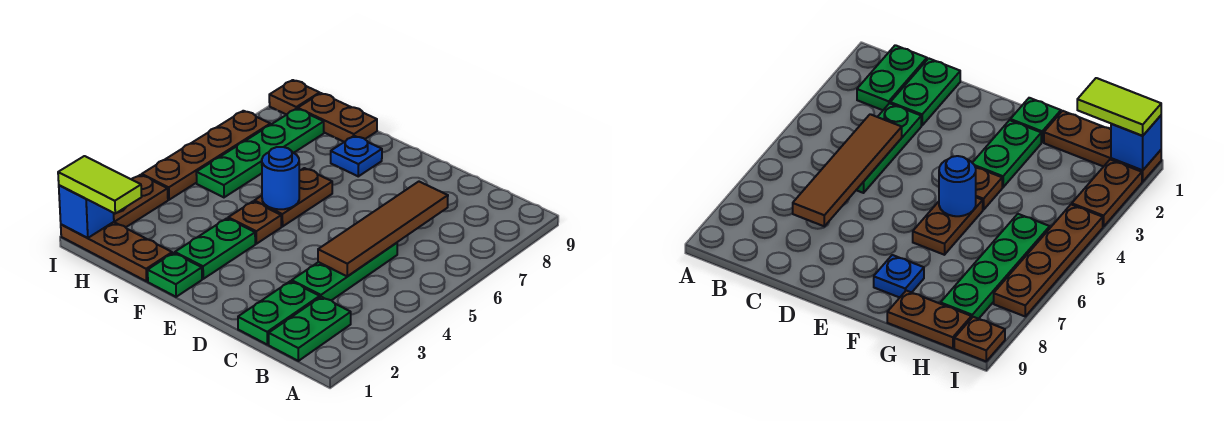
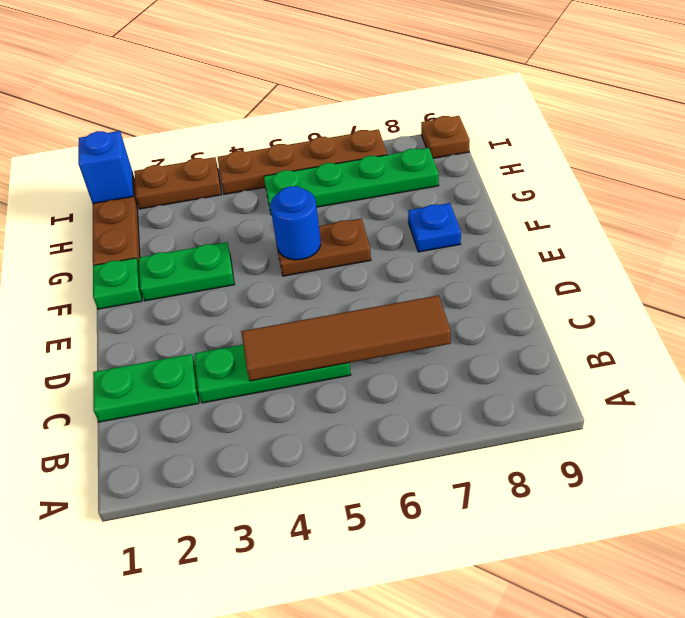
green plate B1:B2 level 1 -> none
brown plate F4 level 1 -> none
brown plate G9:H9 level 1 -> none
lime tile H1:I1 level 3 -> none

